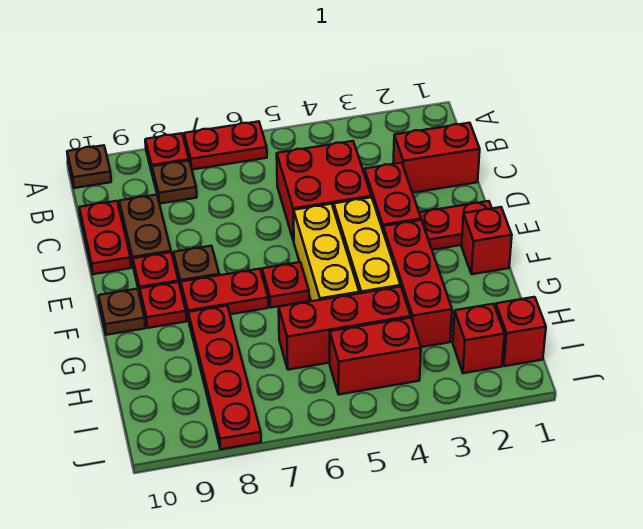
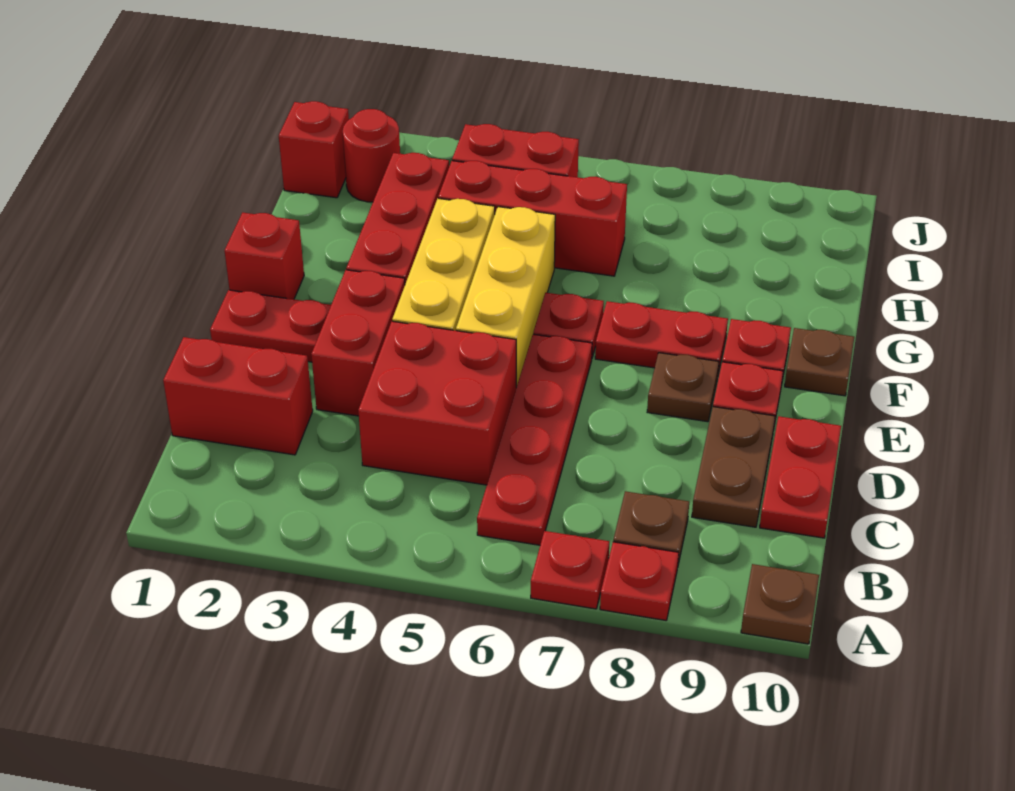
red plate A6:A7 level 1 -> red plate A7 level 1
red plate G8:J8 level 1 -> red plate B6:E6 level 1
red brick I2 level 1 -> red round brick I2 level 1

